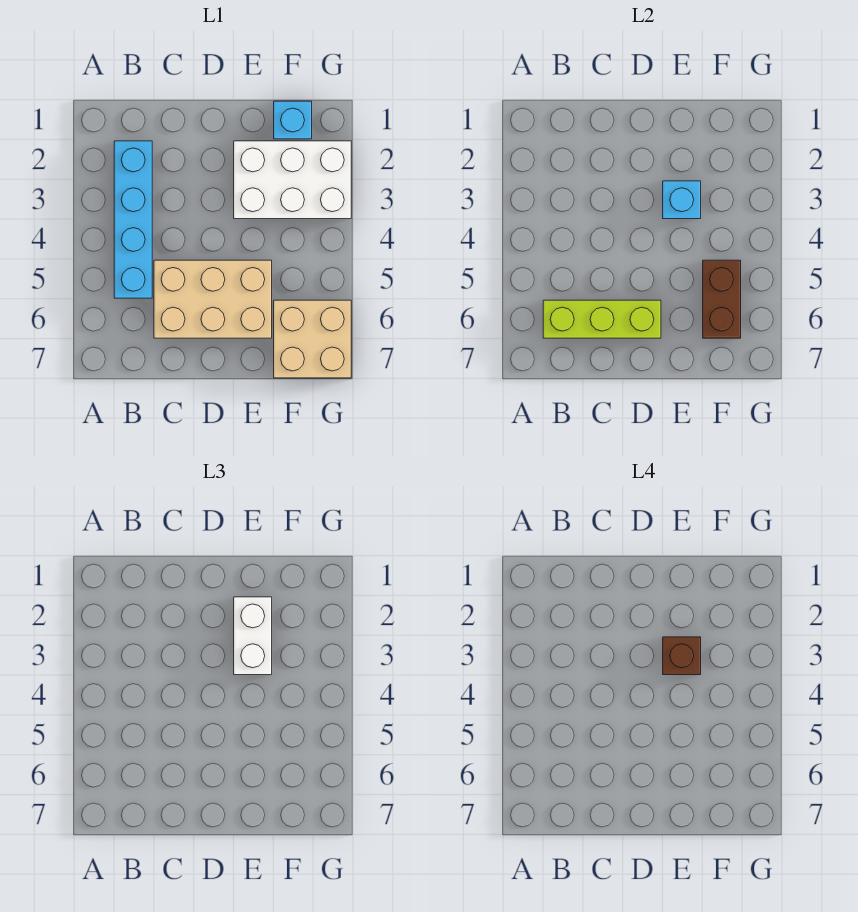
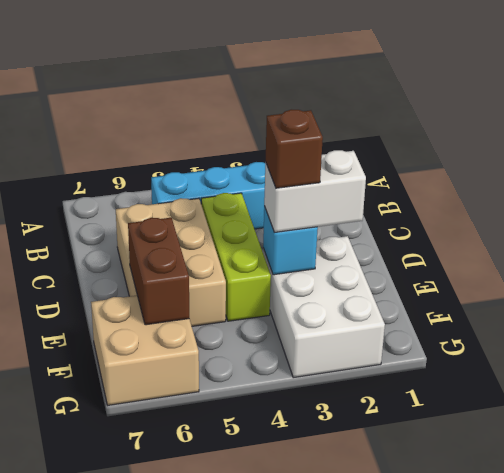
lime brick B6:D6 level 2 -> lime brick C4:E4 level 1
cyan brick F1 level 1 -> none
brown brick F5:F6 level 2 -> brown brick E6:F6 level 2

